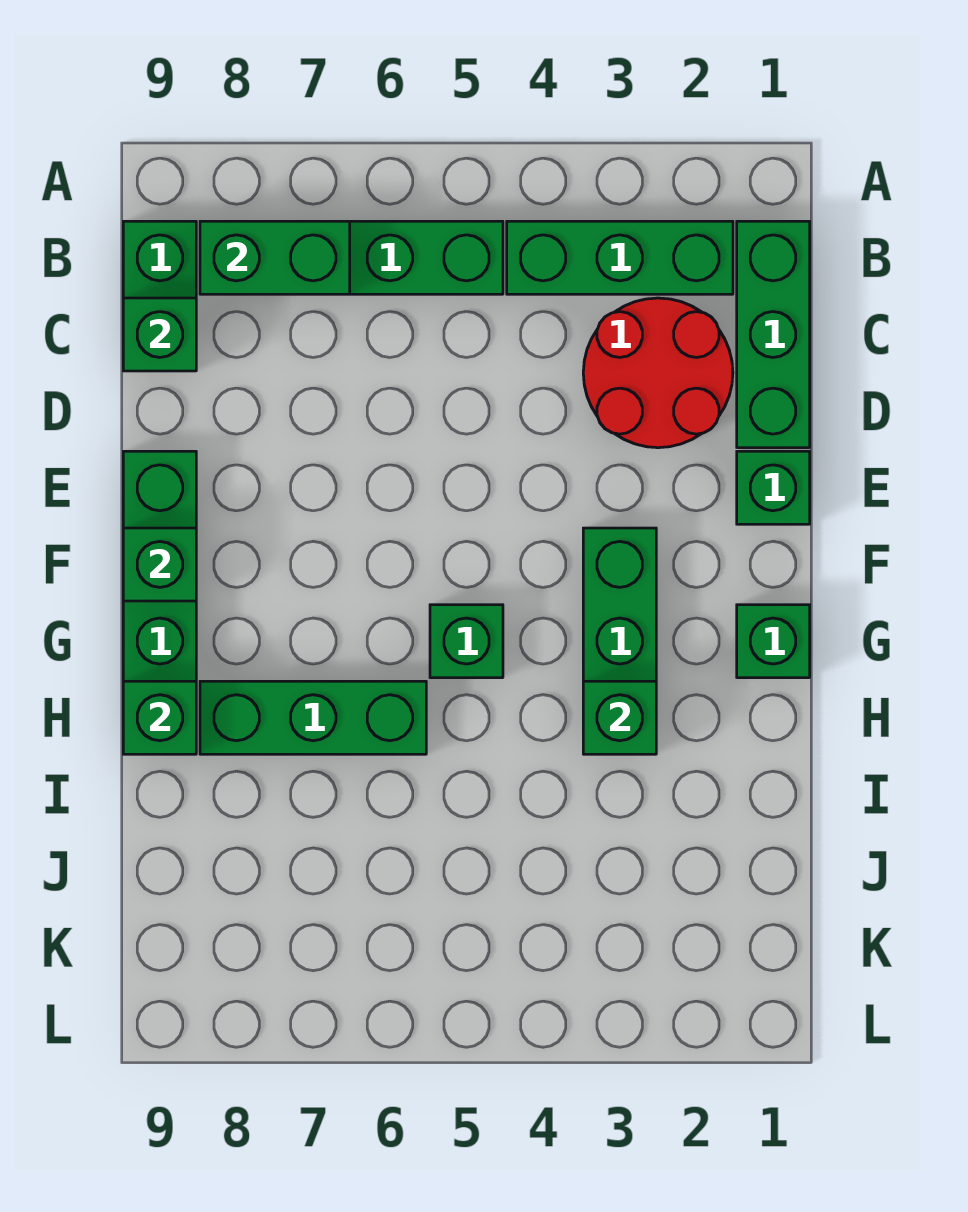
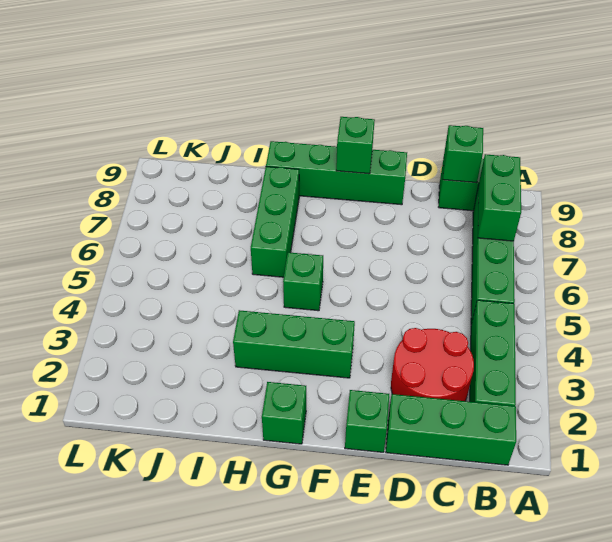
green brick H3 level 2 -> none
green brick H9 level 2 -> none

